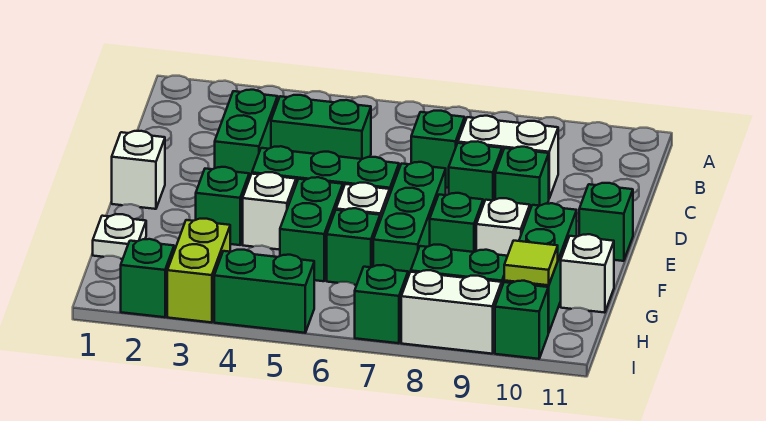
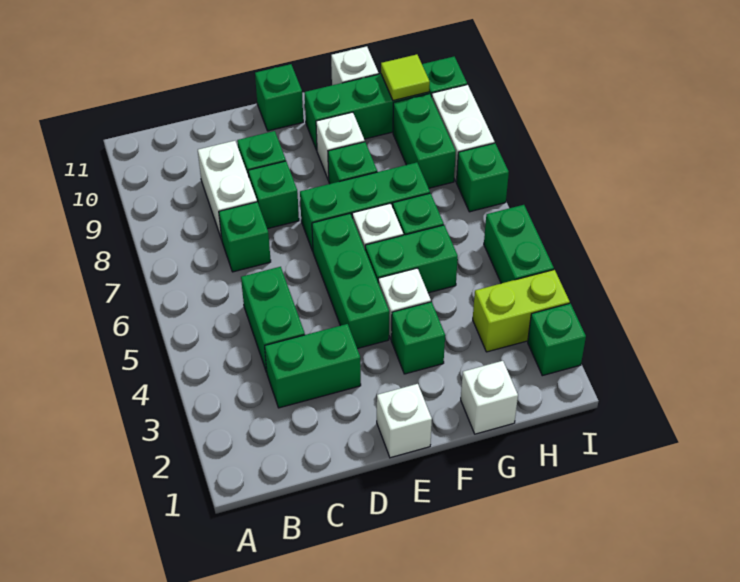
white plate G1 level 1 -> white brick G1 level 1

